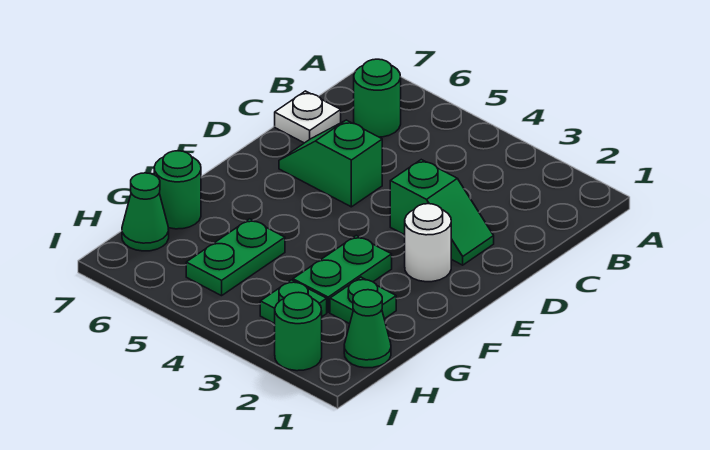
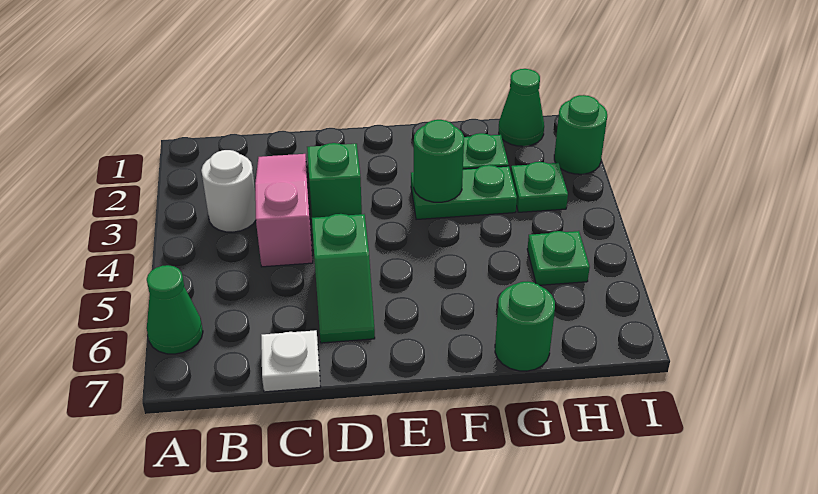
green round brick B6 level 1 -> green round brick F3 level 2
none -> pink slope C2:C4 level 1 top 4
white round brick E2 level 1 -> white round brick B3 level 1
green plate G5:H5 level 1 -> green plate H5 level 1
green cone H7 level 1 -> green cone A6 level 1

